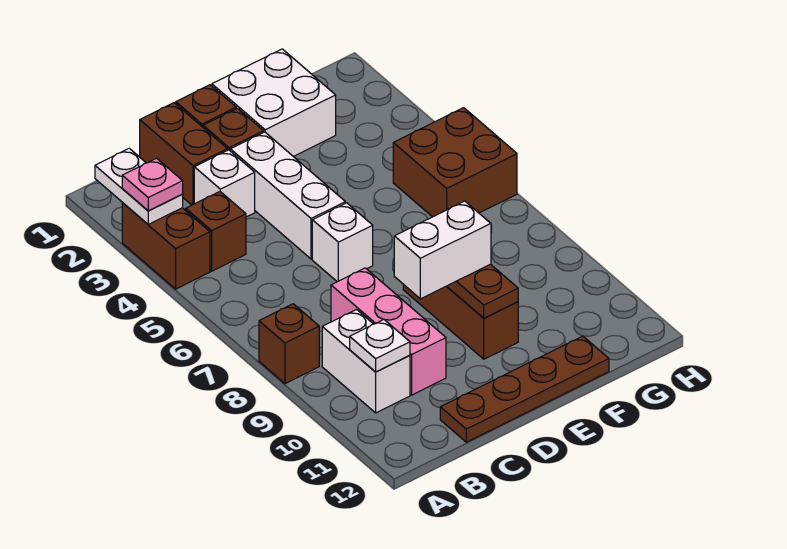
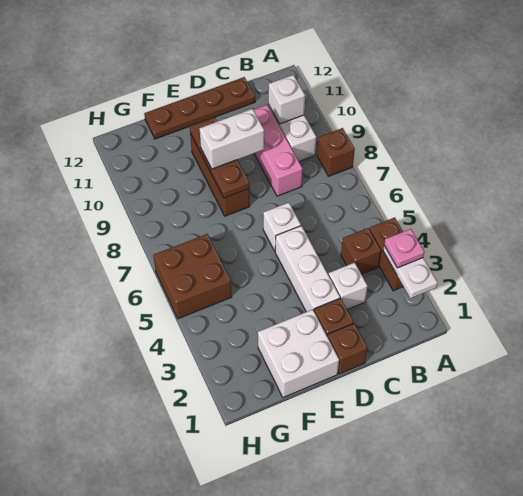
white plate B10 level 2 -> white brick B10 level 2
brown brick C1:C2 level 1 -> none

